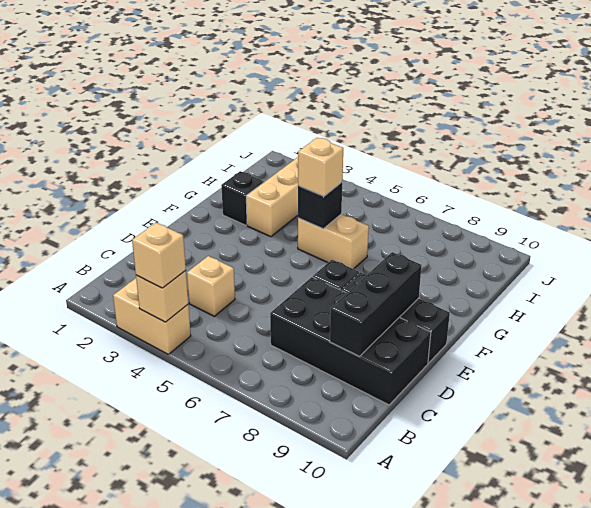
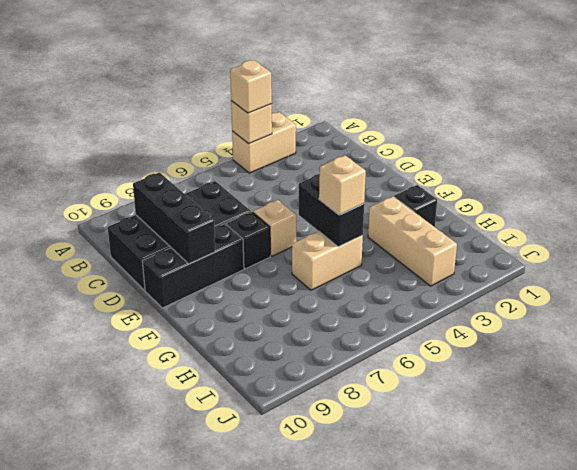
tan brick C4 level 1 -> tan brick E6 level 1
black brick G5 level 2 -> black brick F5:G5 level 2

